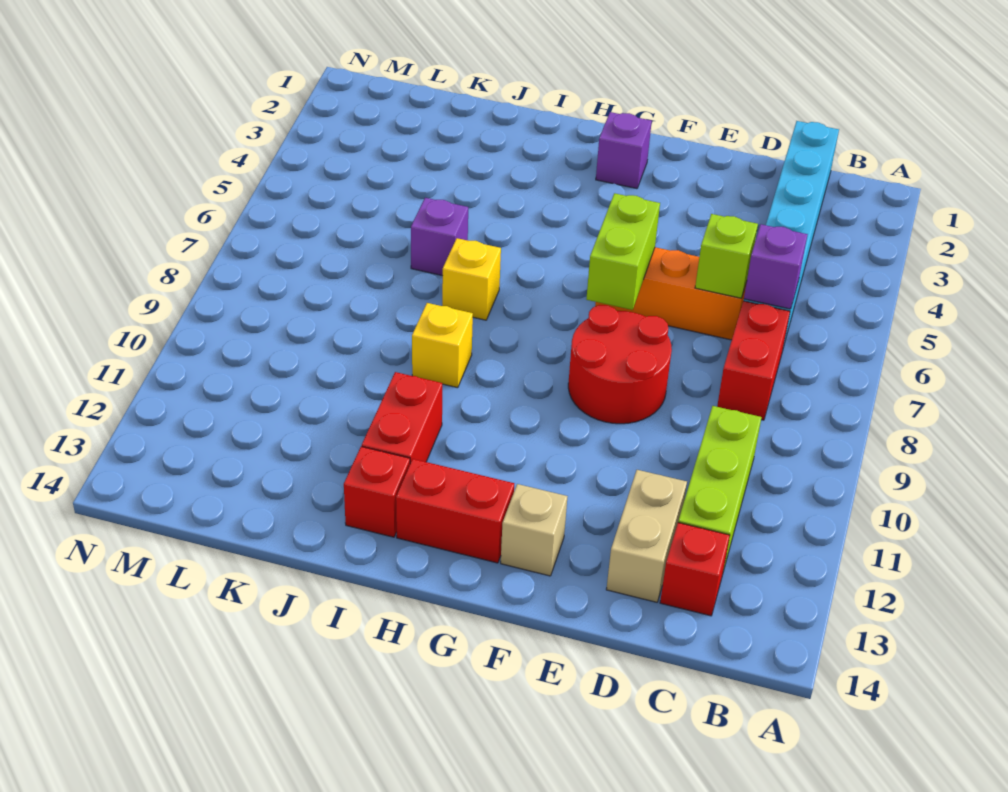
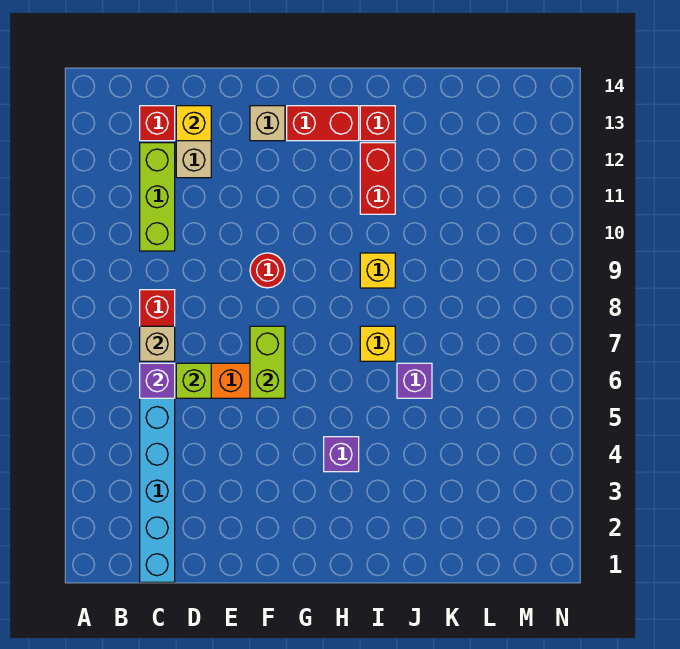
none -> tan brick C7 level 2
none -> yellow brick D13 level 2
red round brick E8:F9 level 1 -> red round brick F9 level 1
purple brick G2 level 1 -> purple brick H4 level 1

